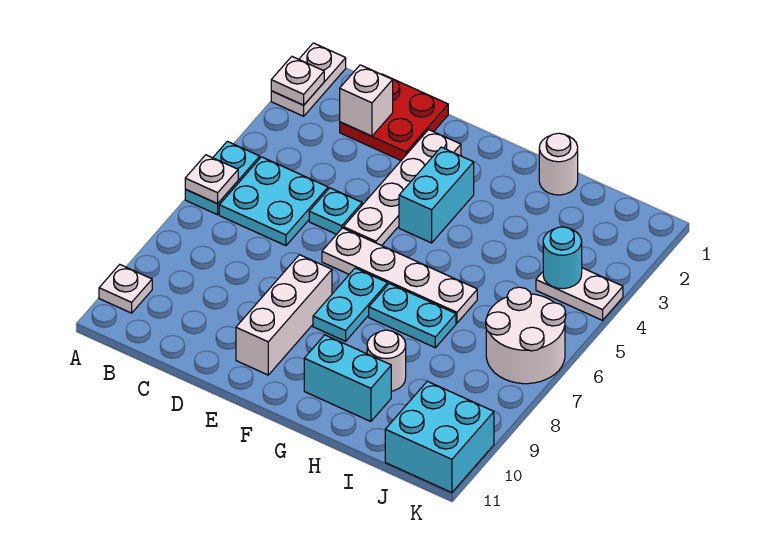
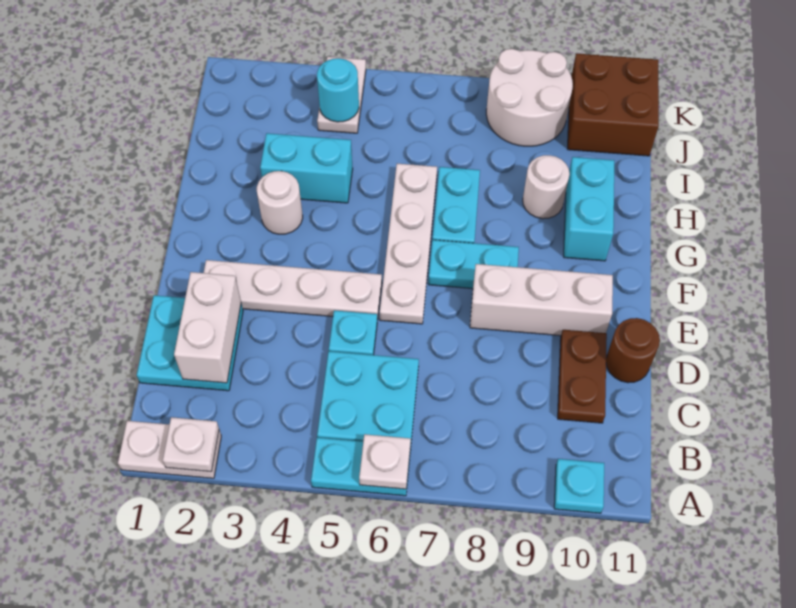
white plate A10 level 1 -> cyan plate A10 level 1
red plate C1:D2 level 1 -> cyan plate C1:D2 level 1
white brick C2 level 2 -> white brick C2:D2 level 2
none -> brown plate C10:D10 level 1
none -> brown round brick D11 level 1
cyan brick F3:F4 level 1 -> cyan brick H3:H4 level 1
white round brick H1 level 1 -> white round brick G3 level 1
white round brick J6:K7 level 1 -> white round brick J8:K9 level 1
cyan brick J10:K11 level 1 -> brown brick J10:K11 level 1

